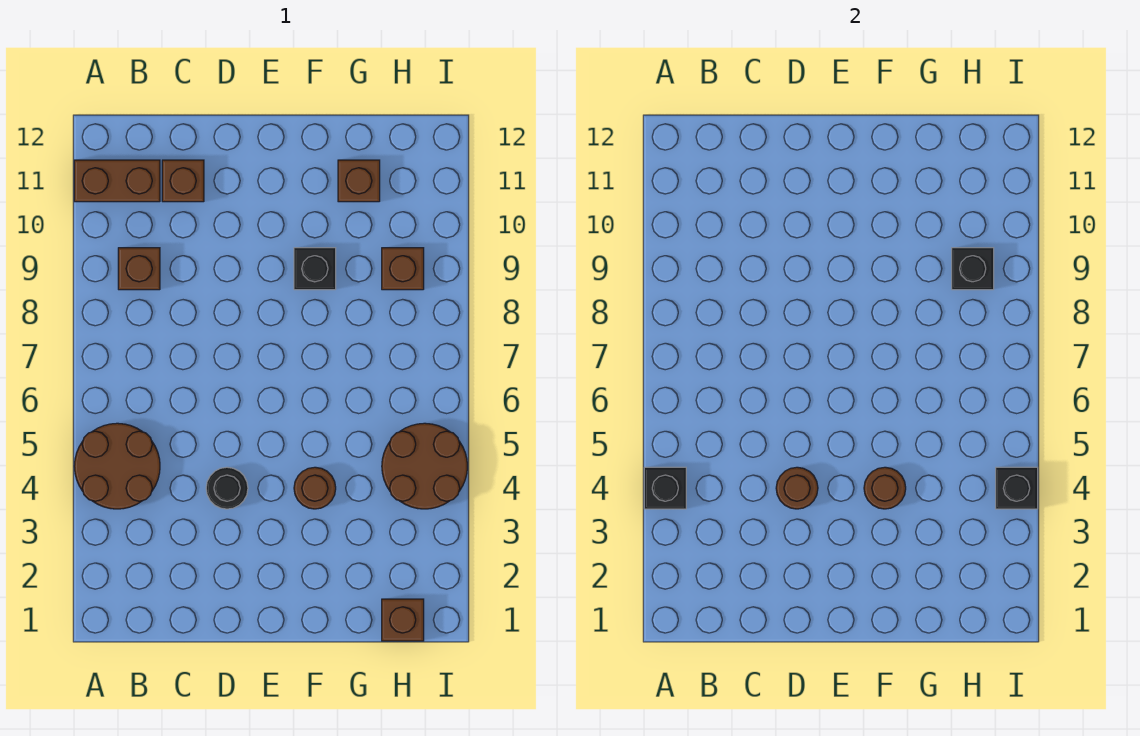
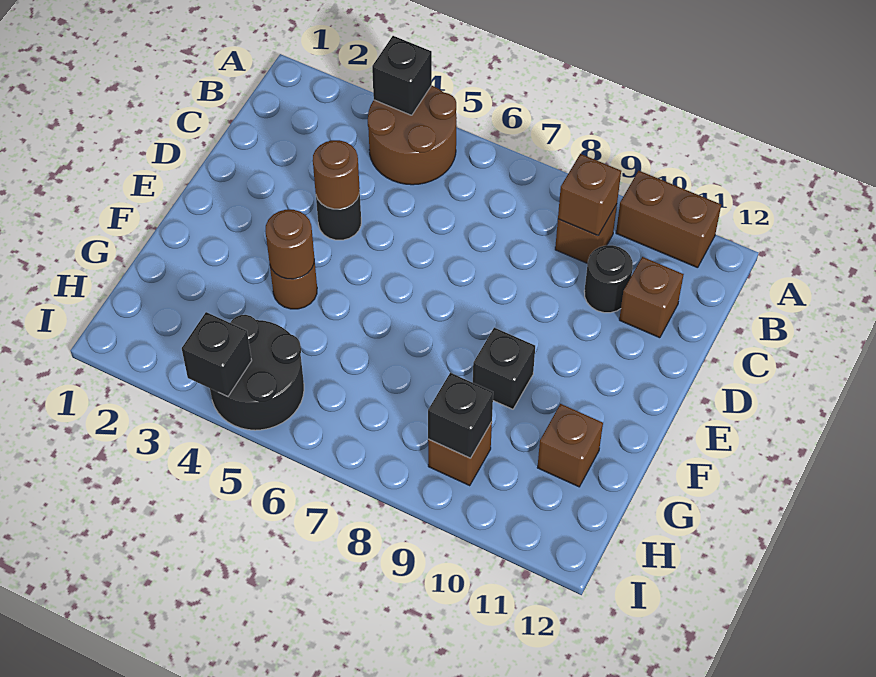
brown brick A11:B11 level 1 -> brown brick A10:A11 level 1
none -> black round brick C10 level 1
brown brick H1 level 1 -> brown brick B9 level 2
brown round brick H4:I5 level 1 -> black round brick H4:I5 level 1

